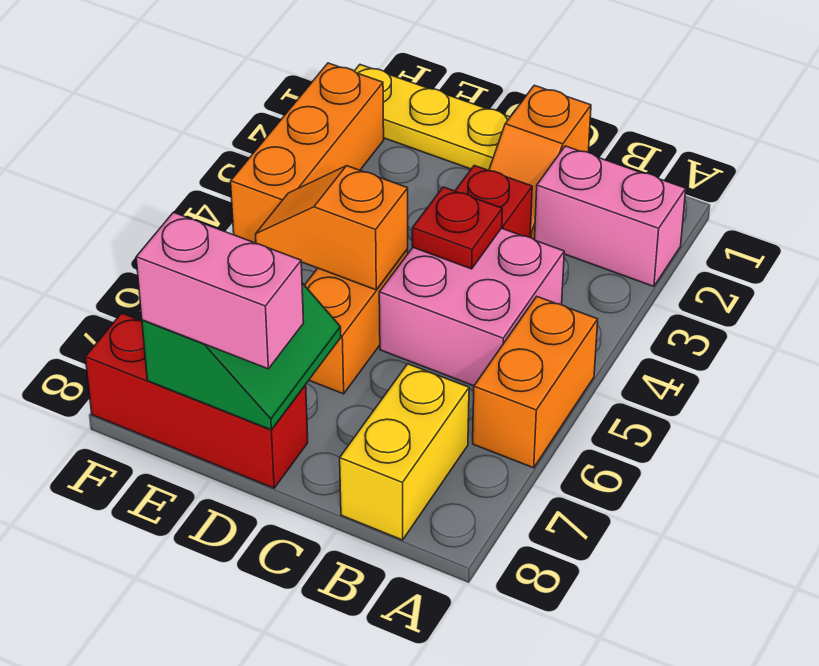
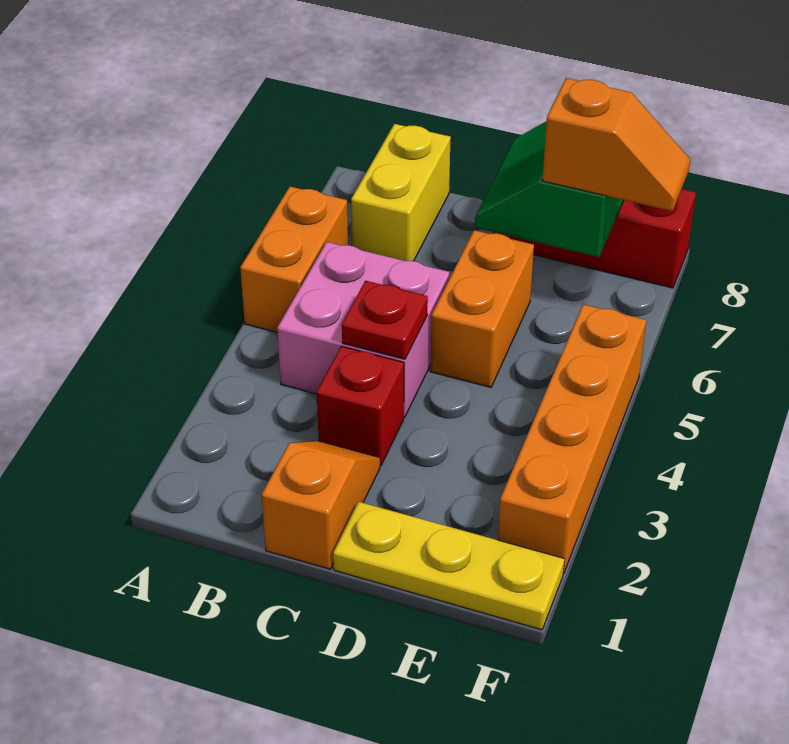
pink brick A2:B2 level 1 -> none
orange slope D5:E5 level 2 top D -> orange slope E7:F7 level 3 top E
pink brick D8:E8 level 3 -> none
orange brick F2:F4 level 1 -> orange brick F2:F5 level 1

